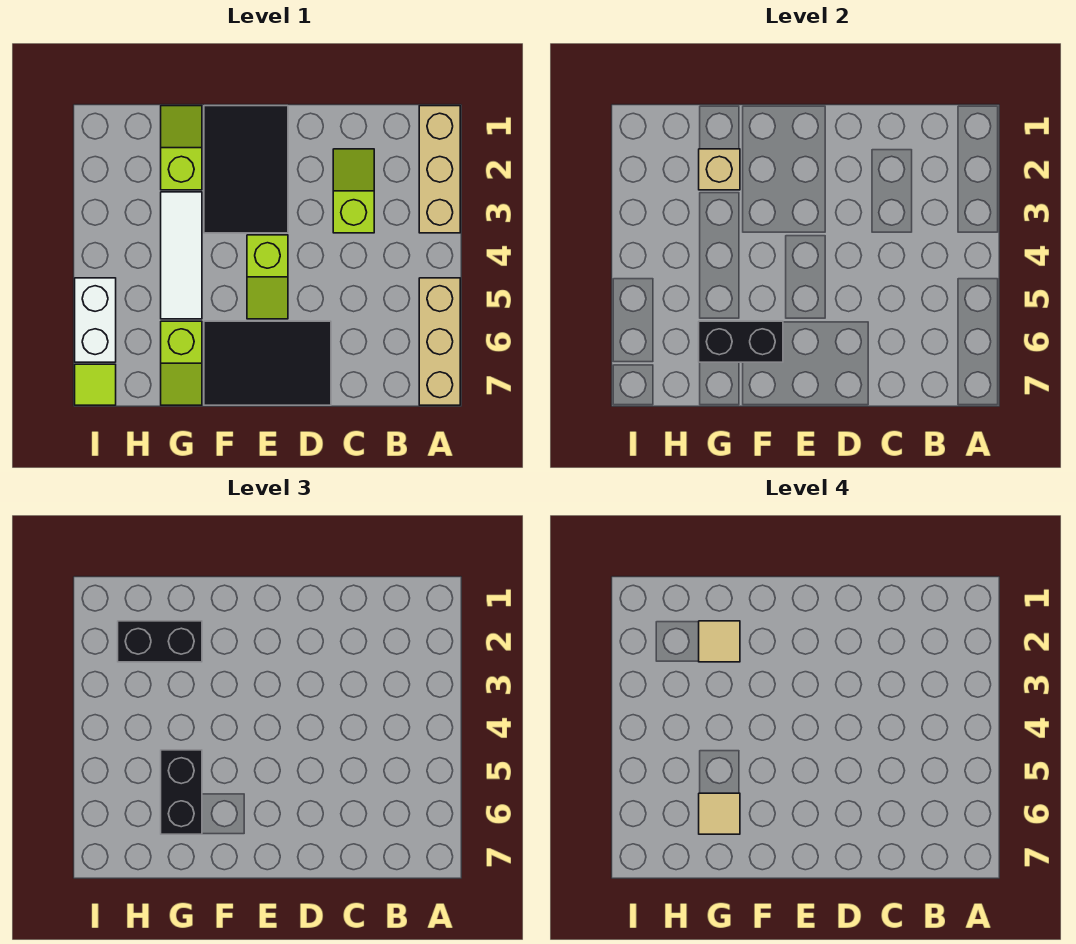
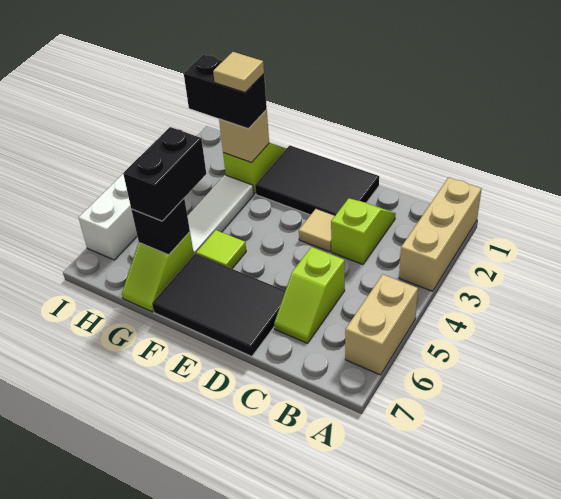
tan brick A5:A7 level 1 -> tan brick A5:A6 level 1
black tile E1:F3 level 1 -> black tile D1:F2 level 1
lime slope E4:E5 level 1 top 4 -> lime slope C5:C6 level 1 top 5
black brick F6:G6 level 2 -> black brick G6 level 2
tan tile G6 level 4 -> tan tile D3 level 1
lime tile I7 level 1 -> lime tile F5 level 1

